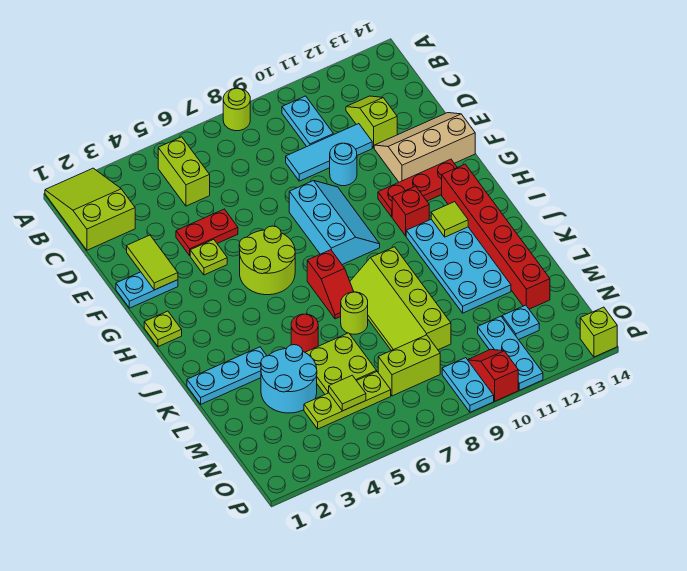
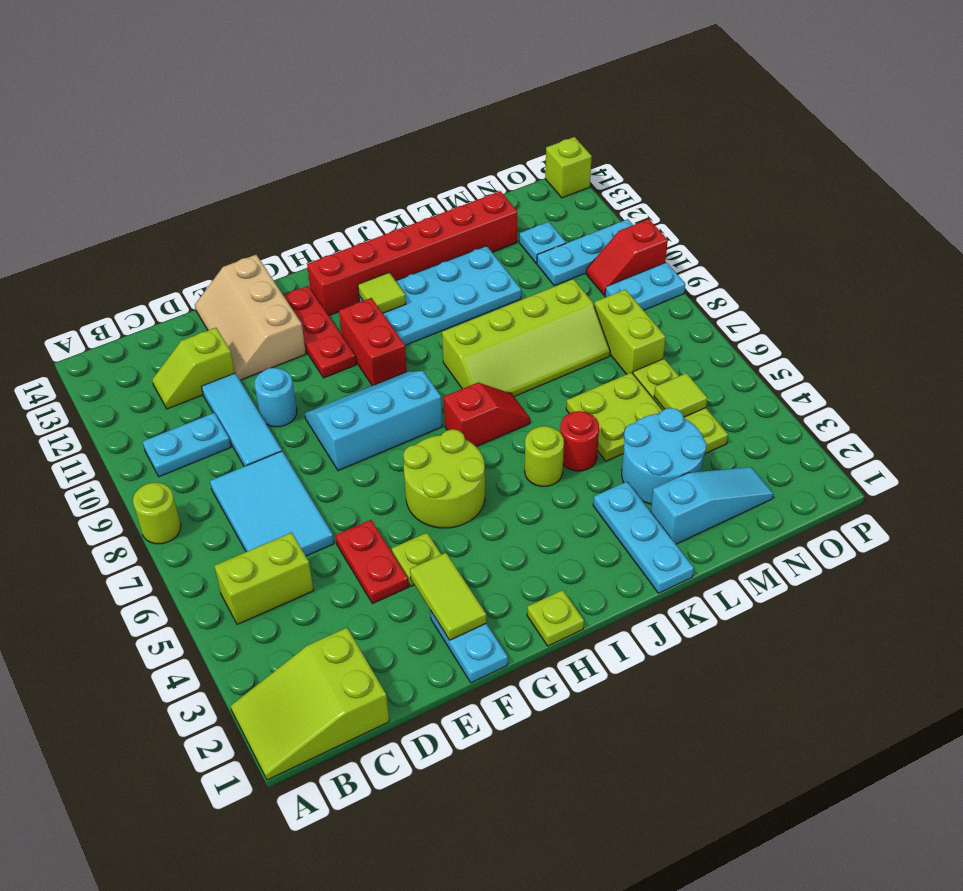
none -> cyan tile C6:D8 level 1
lime tile E2:F2 level 2 -> lime tile F2:F3 level 2
red brick H11 level 1 -> red brick H10:H11 level 1
lime round brick K7 level 1 -> lime round brick J5 level 1
none -> cyan slope L2:N2 level 1 top L

